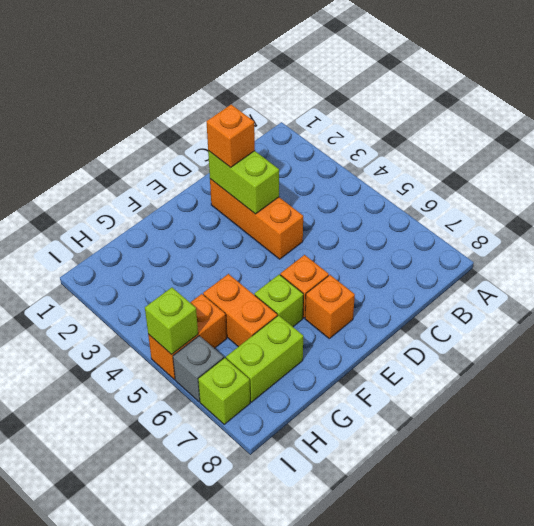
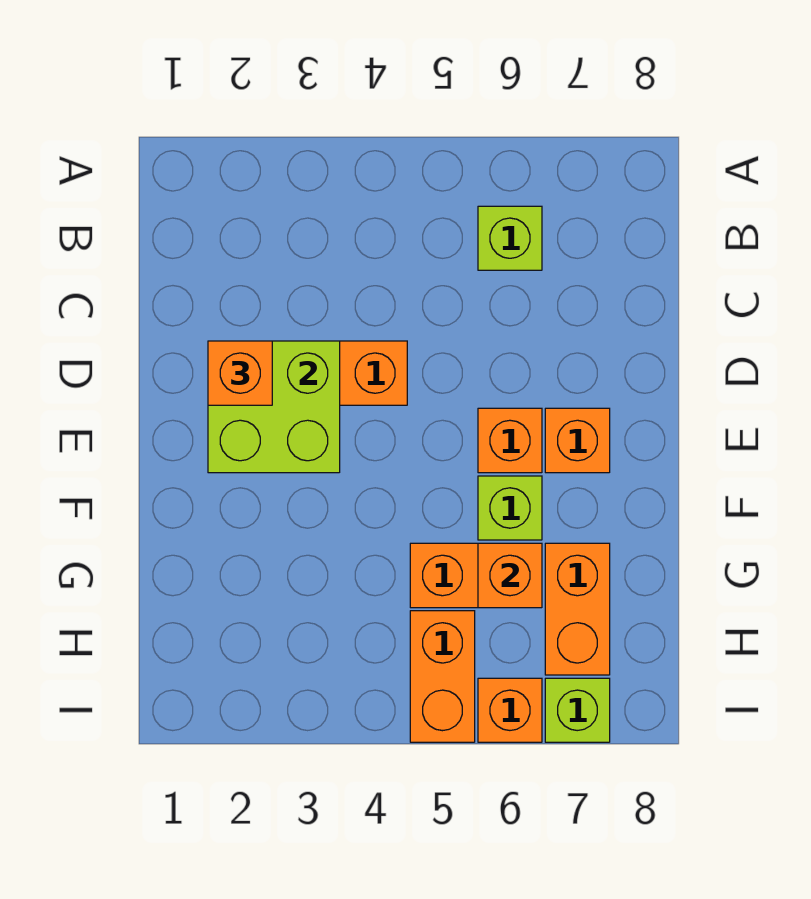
lime brick D2:D3 level 2 -> lime brick D2:E3 level 2
none -> orange brick G6 level 2
lime brick G7:H7 level 1 -> orange brick G7:H7 level 1
lime brick I5 level 2 -> lime brick B6 level 1
grey brick I6 level 1 -> orange brick I6 level 1

